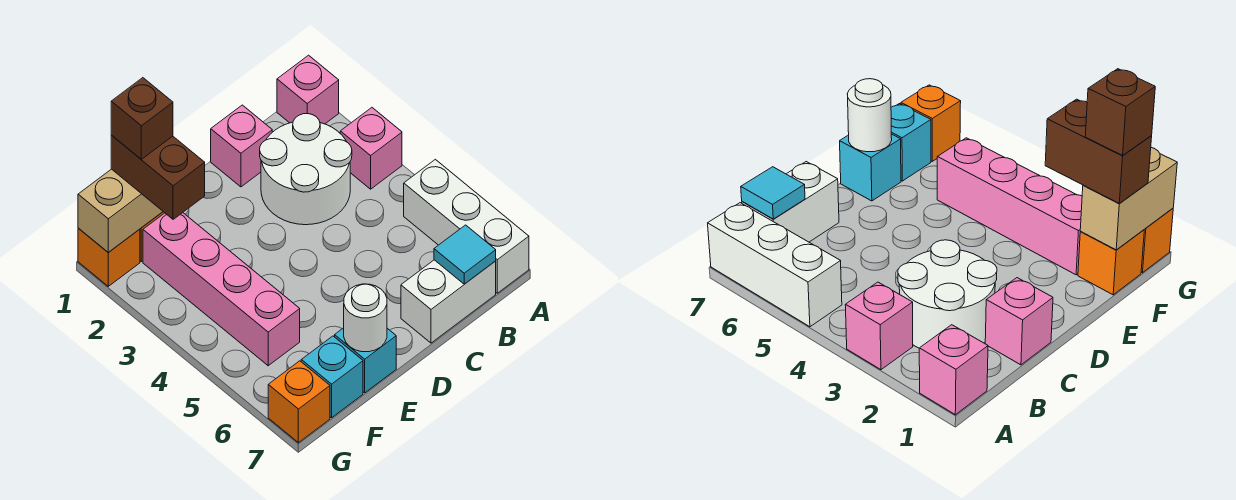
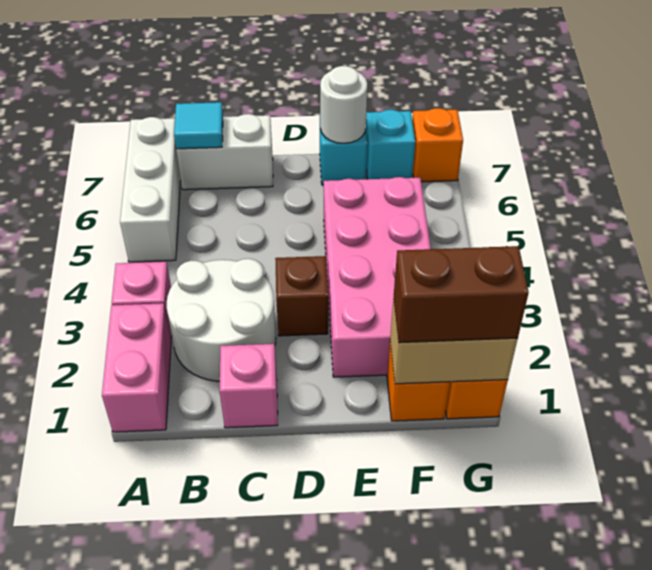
pink brick A1 level 1 -> pink brick A1:A2 level 1
brown brick F1:F2 level 3 -> brown brick F1:G1 level 3
brown brick F1 level 4 -> brown brick D3 level 1
pink brick F2:F5 level 1 -> pink brick E2:F5 level 1

